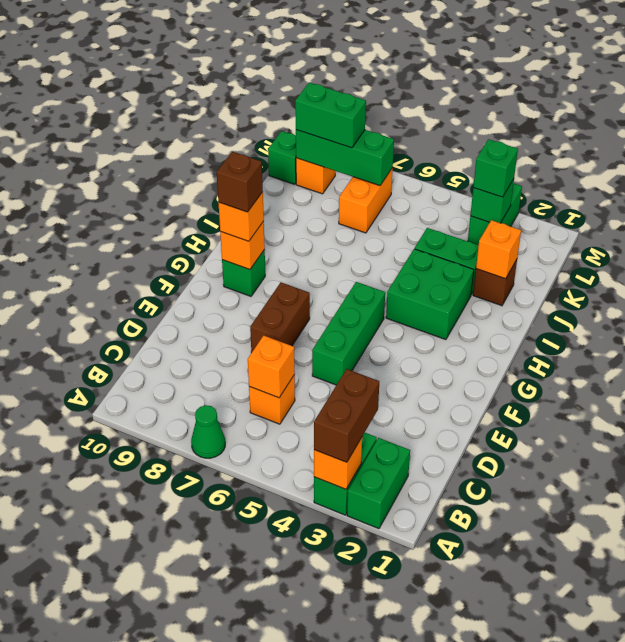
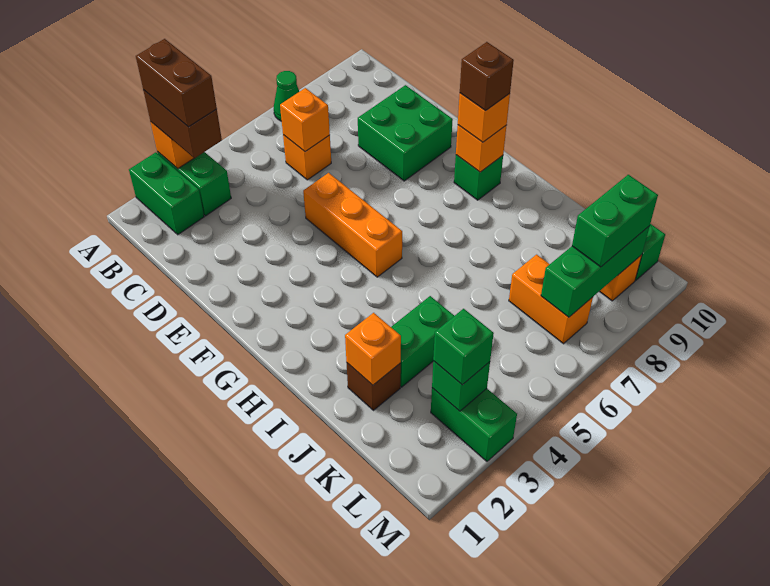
green brick E5:G5 level 1 -> orange brick E5:G5 level 1
brown brick E7:F7 level 1 -> brown brick A3:B3 level 4
green brick H3:I4 level 1 -> green brick D8:E9 level 1

